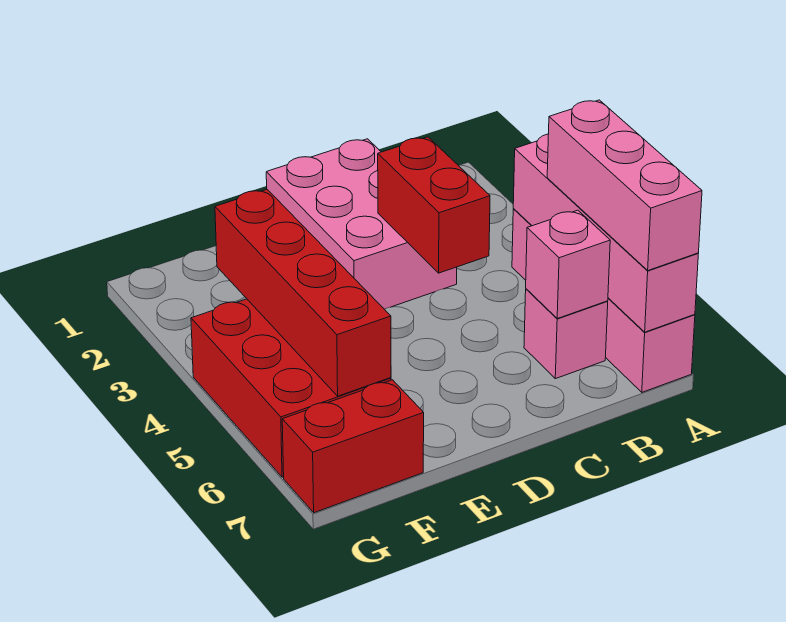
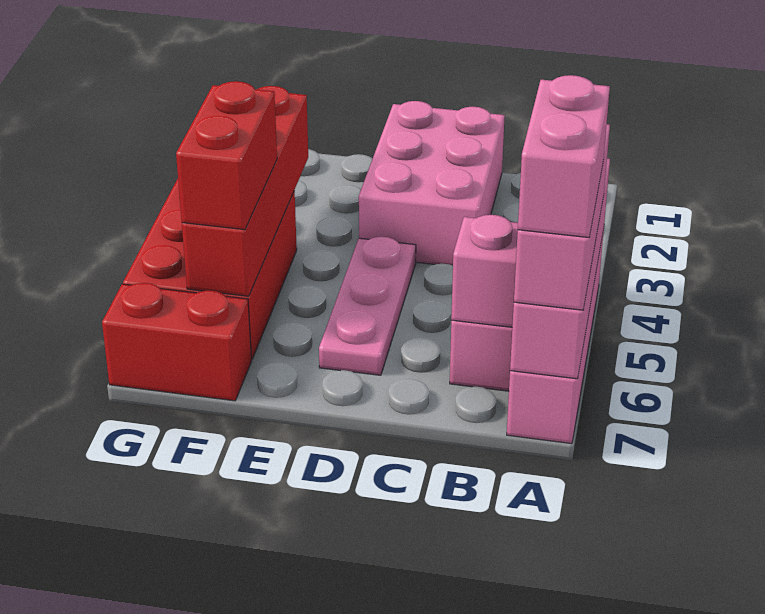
none -> pink brick A6:A7 level 4
red brick C3:C4 level 2 -> red brick F5:F6 level 3
none -> pink plate D4:D6 level 1

